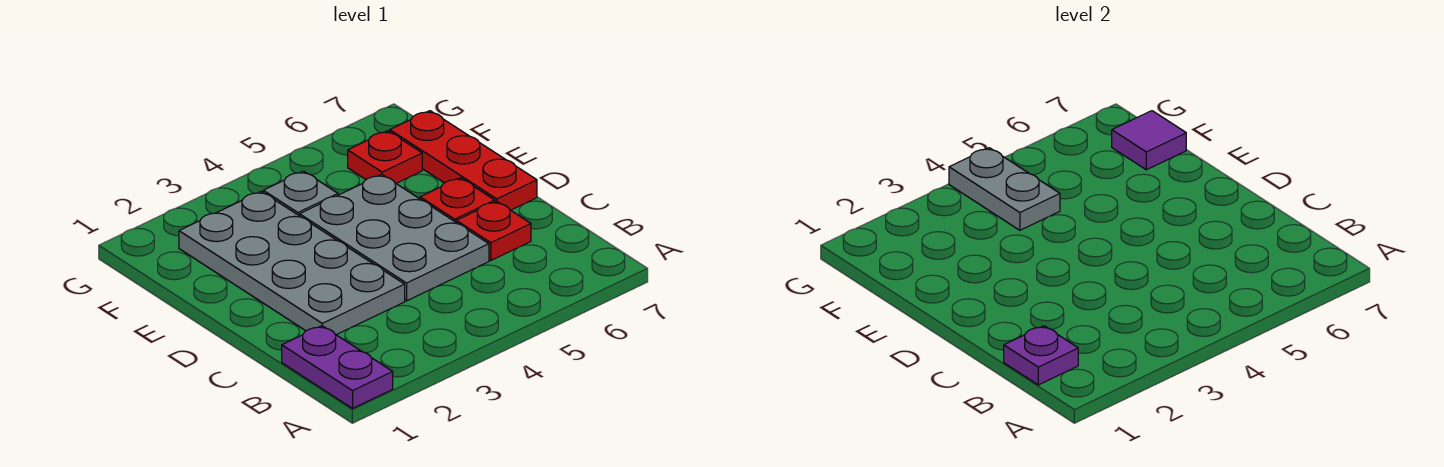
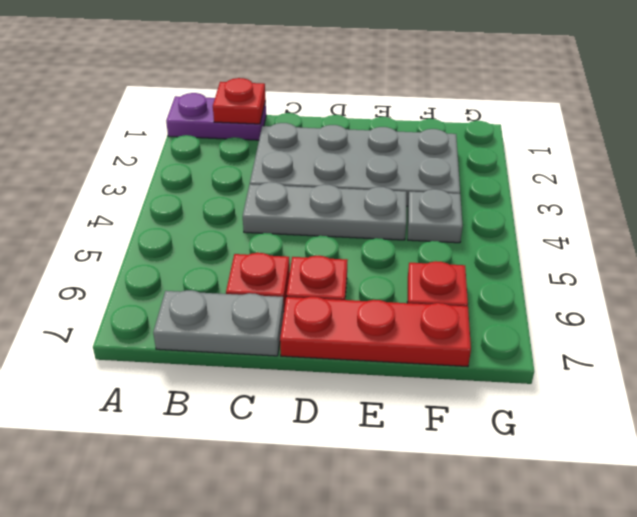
purple plate B1 level 2 -> red plate B1 level 2
grey plate C4:E5 level 1 -> grey plate C4:E4 level 1
grey plate F4:G4 level 2 -> grey plate B7:C7 level 1
purple tile F7 level 2 -> none

